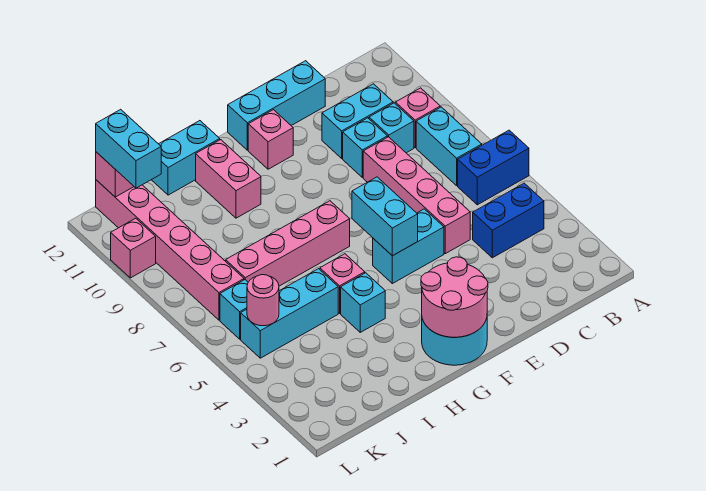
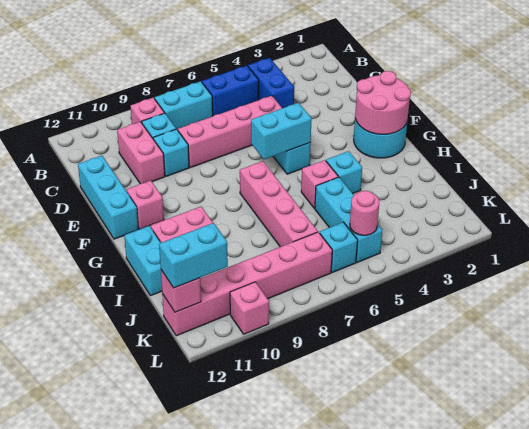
blue brick A6:B6 level 1 -> blue brick B5:B6 level 1
cyan brick C10:D10 level 1 -> pink brick C10:D10 level 1

